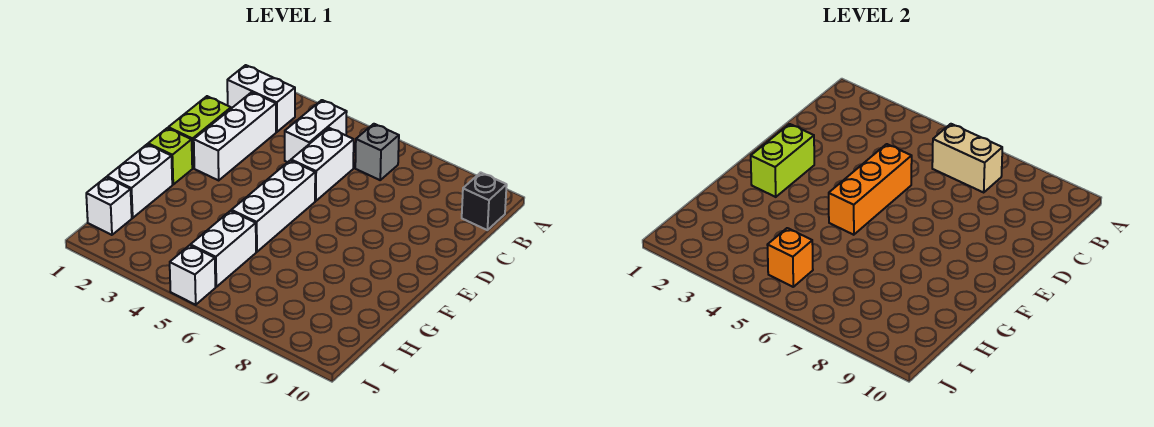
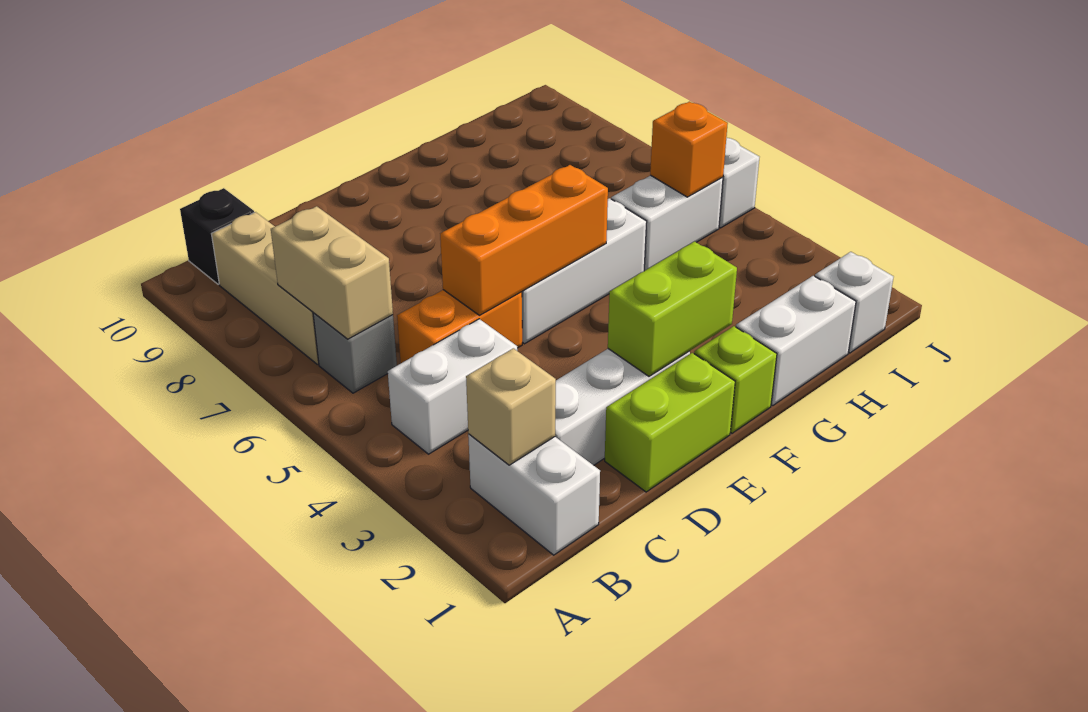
none -> tan brick B2 level 2
none -> tan brick B7:B9 level 1
white brick C5:D5 level 1 -> orange brick C5:D5 level 1

